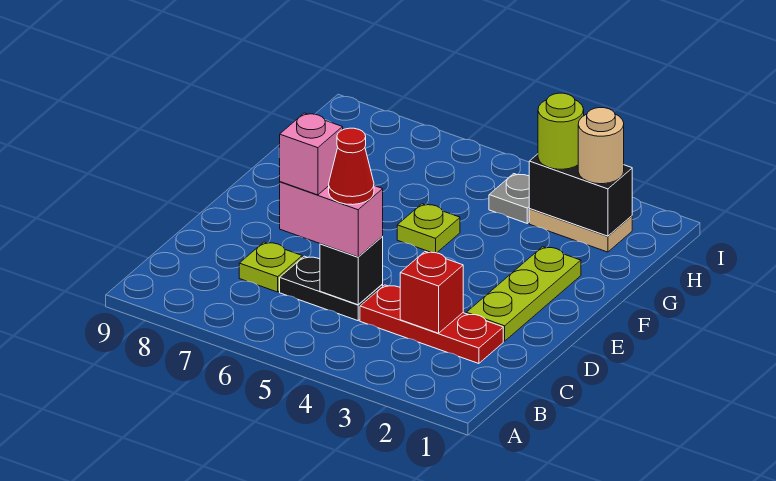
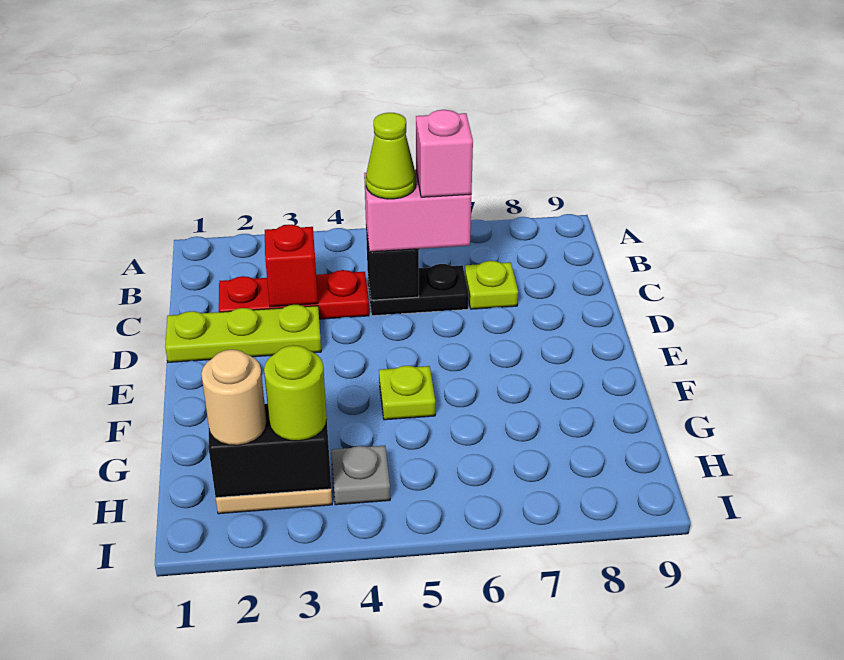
red cone C5 level 4 -> lime cone C5 level 4
lime plate D2:F2 level 1 -> lime plate D1:D3 level 1

